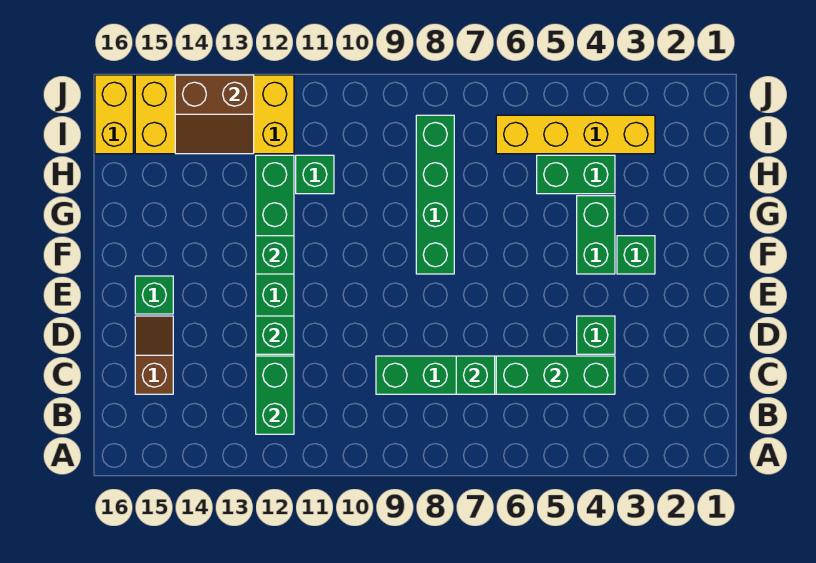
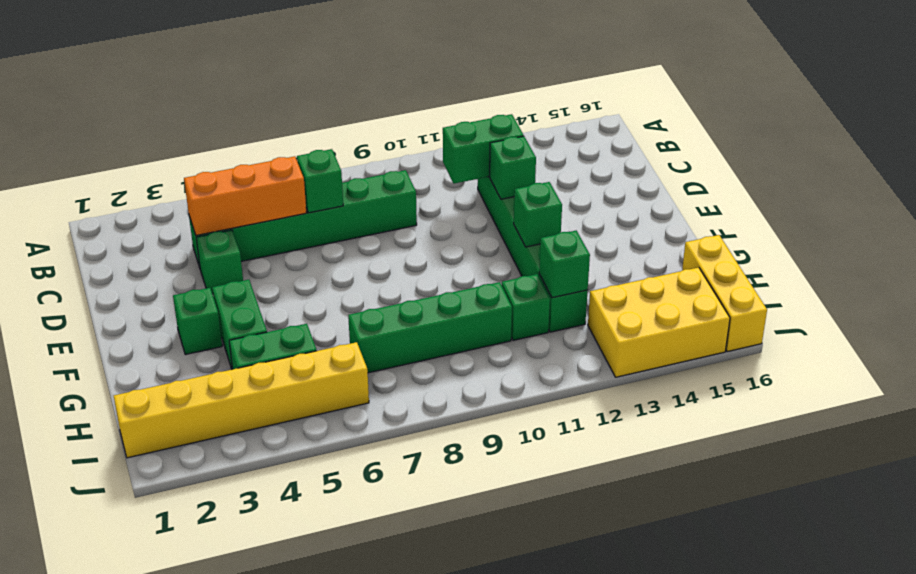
green brick B12:C12 level 2 -> green brick C11:C12 level 2
green brick C4:C6 level 2 -> orange brick C4:C6 level 2
brown slope C15:D15 level 1 top C -> none
green brick E15 level 1 -> green brick H12 level 2
green brick F8:I8 level 1 -> green brick H7:H10 level 1
yellow brick I3:I6 level 1 -> yellow brick I1:I6 level 1
yellow brick I12:J15 level 1 -> yellow brick I13:J15 level 1
brown slope I13:J14 level 2 top J -> none
yellow brick I16:J16 level 1 -> yellow brick H16:J16 level 1

